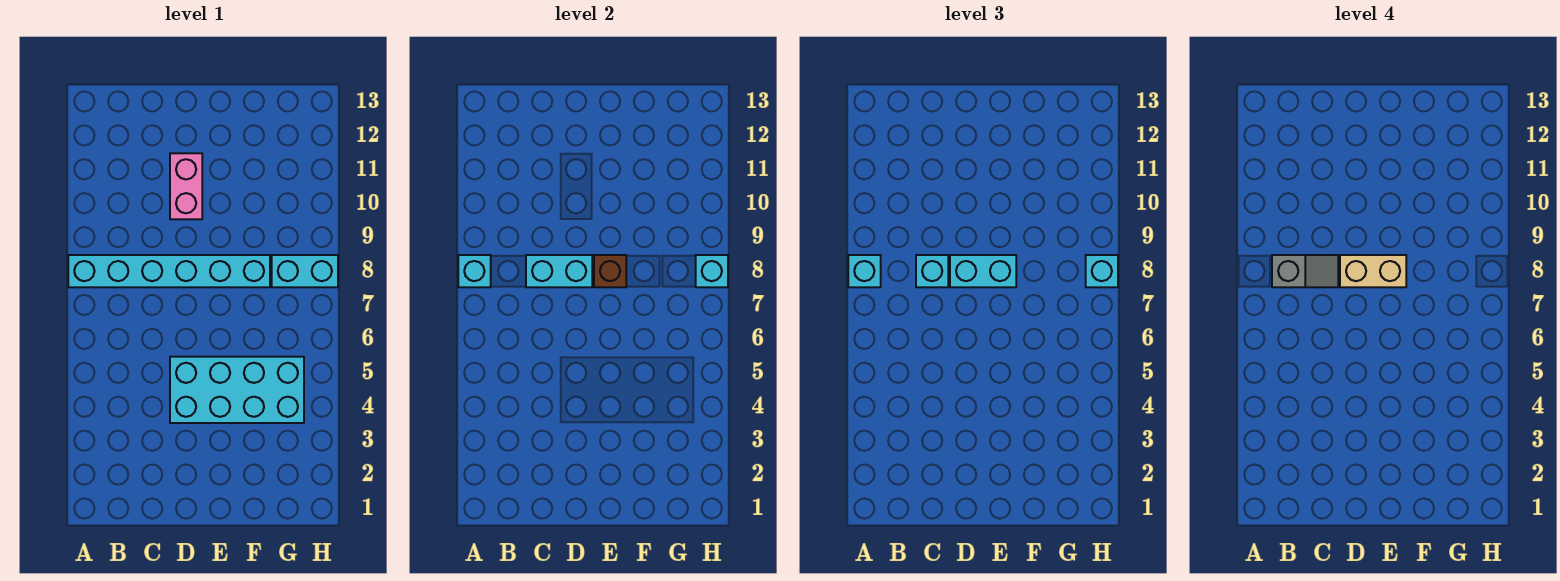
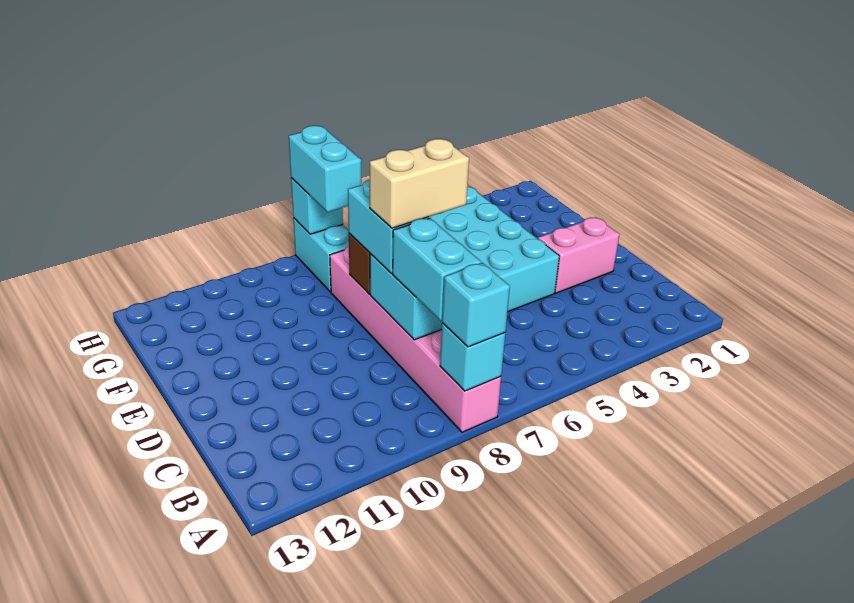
cyan brick A8:F8 level 1 -> pink brick A8:F8 level 1
grey slope B8:C8 level 4 top B -> none
cyan brick C8 level 3 -> cyan brick B8:C8 level 3
tan brick D8:E8 level 4 -> tan brick D7:D8 level 4
pink brick D10:D11 level 1 -> pink brick D2:D3 level 1
cyan brick H8 level 3 -> cyan brick G8:H8 level 3

